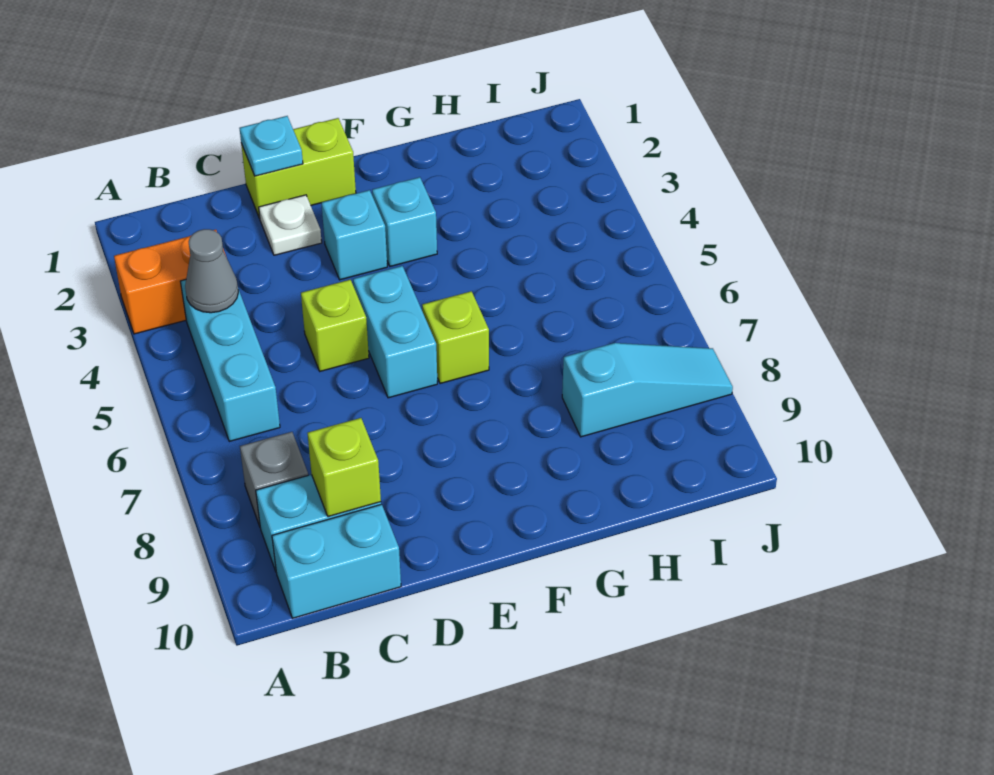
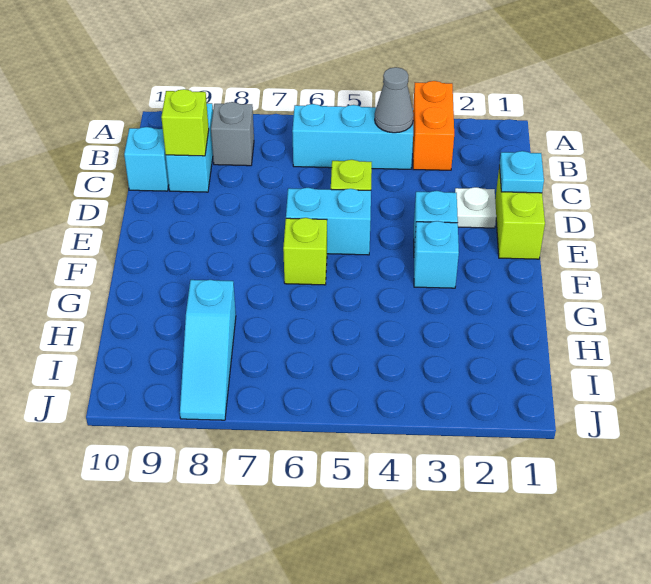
cyan brick B10:C10 level 1 -> cyan brick C10 level 1

